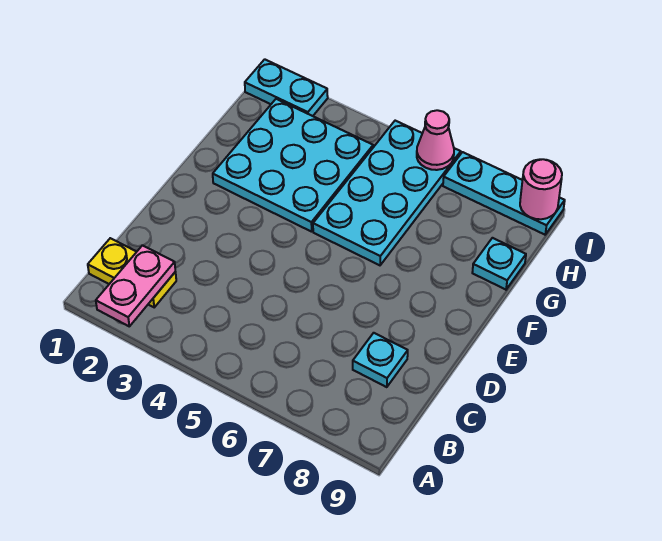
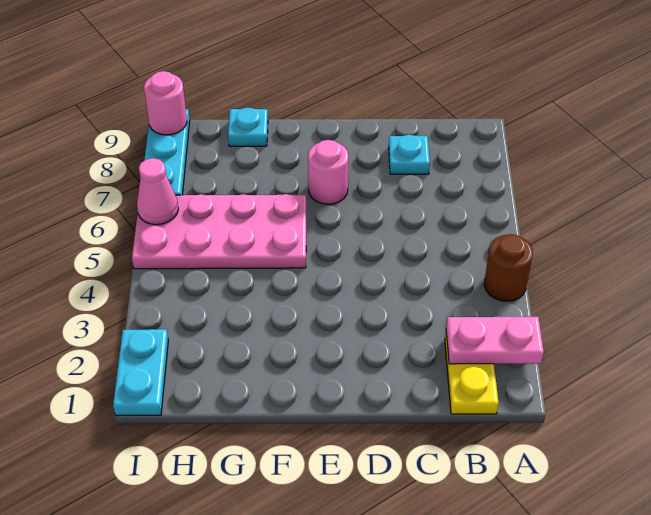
none -> brown round brick A4 level 1
none -> pink round brick E7 level 1
cyan plate F2:H4 level 1 -> none
cyan plate F5:I6 level 1 -> pink plate F5:I6 level 1

